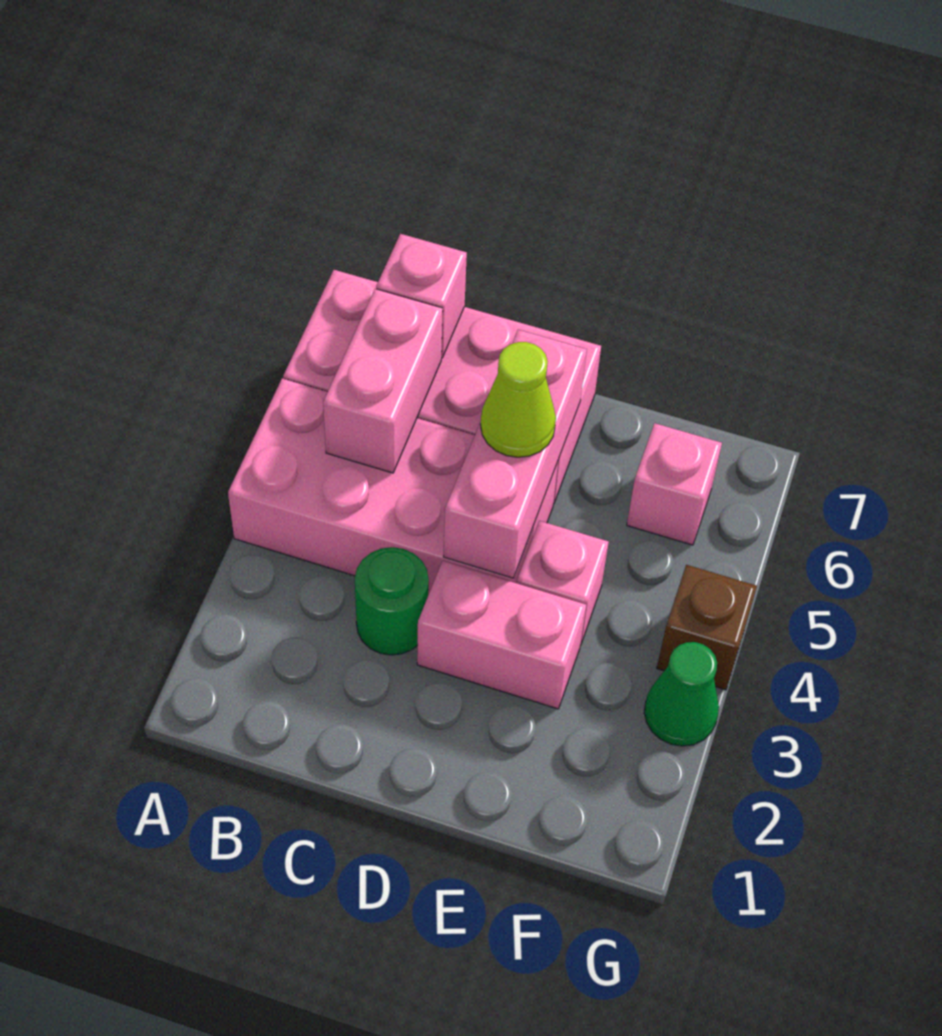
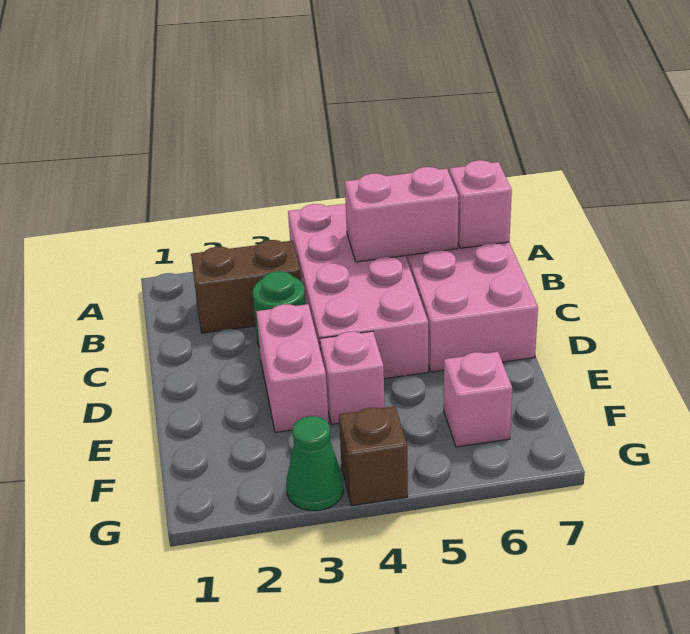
none -> brown brick B2:B3 level 1
pink brick D4:D6 level 2 -> none
lime cone D5 level 3 -> none

